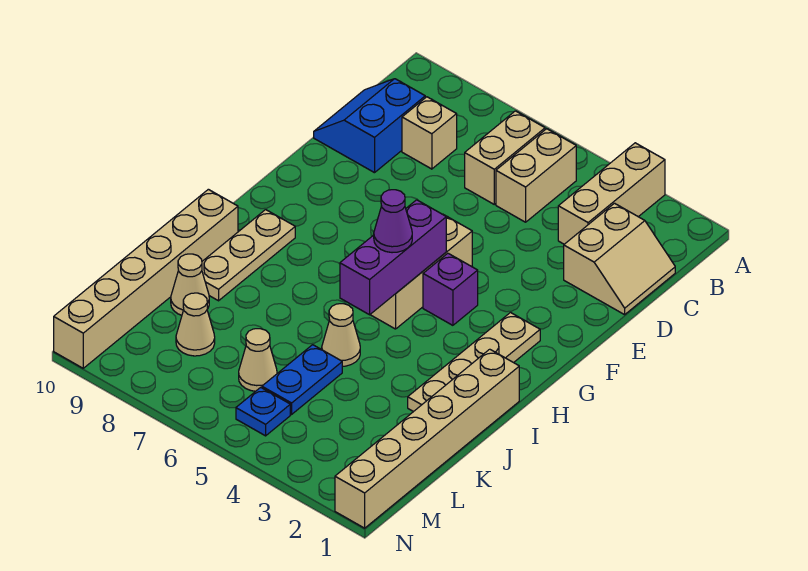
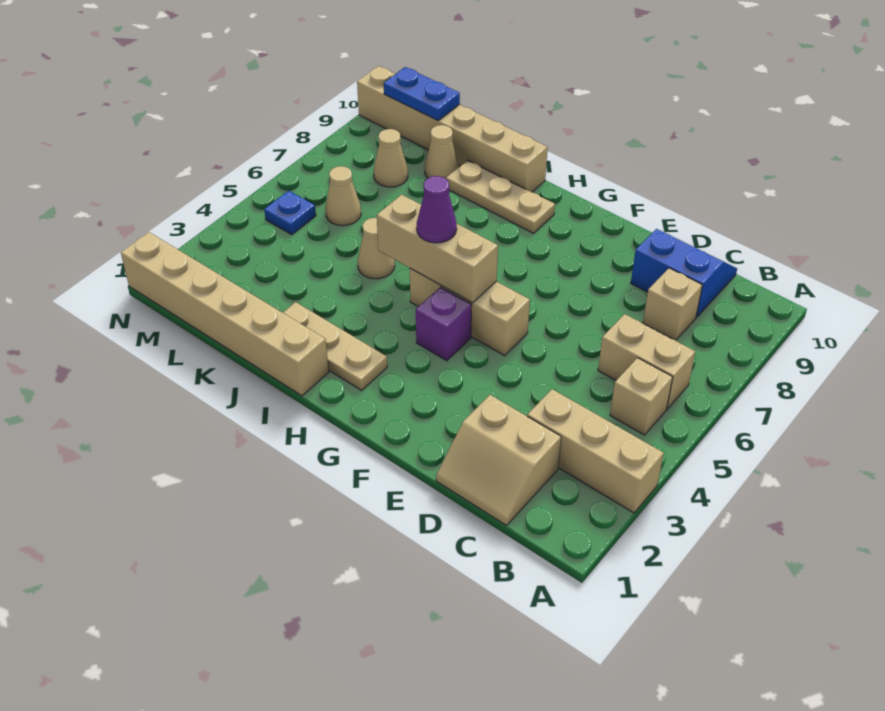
tan brick B5:C5 level 1 -> tan brick B5 level 1
tan plate G2:J2 level 1 -> tan plate H2:J2 level 1
purple brick G5:I5 level 2 -> tan brick G5:I5 level 2
blue plate K5:L5 level 1 -> blue plate L10:M10 level 2

